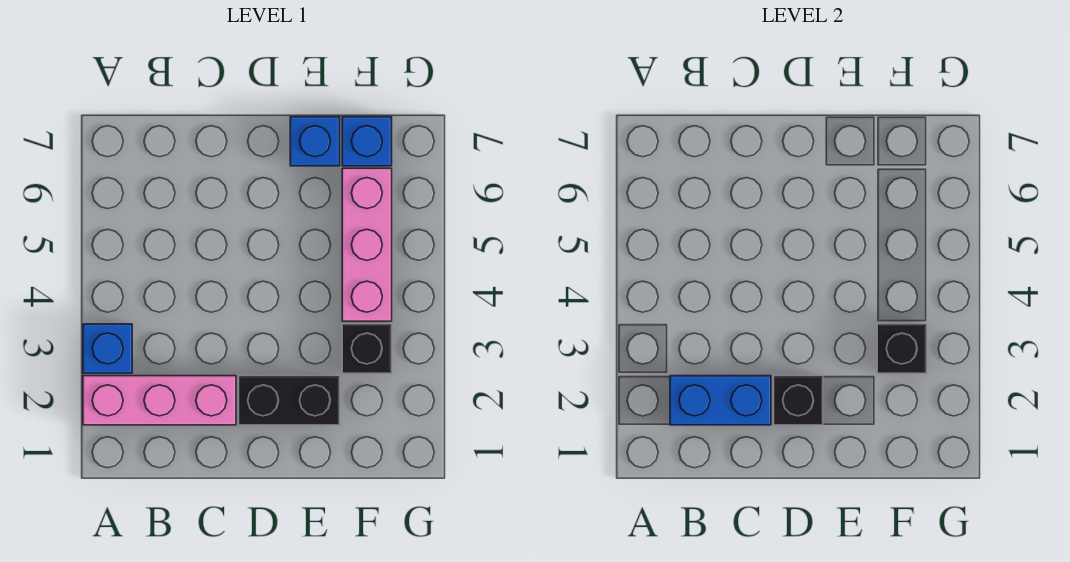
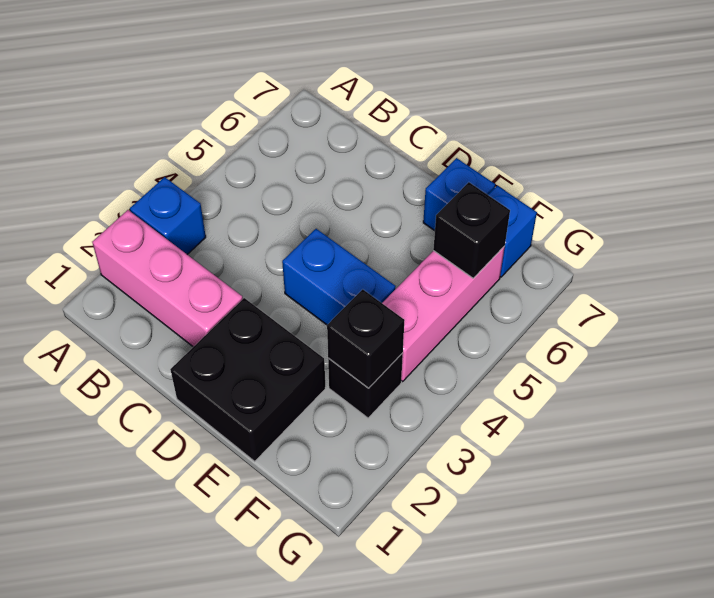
blue brick B2:C2 level 2 -> blue brick D4:E4 level 1
black brick D2:E2 level 1 -> black brick D1:E2 level 1
black brick D2 level 2 -> black brick F6 level 2

